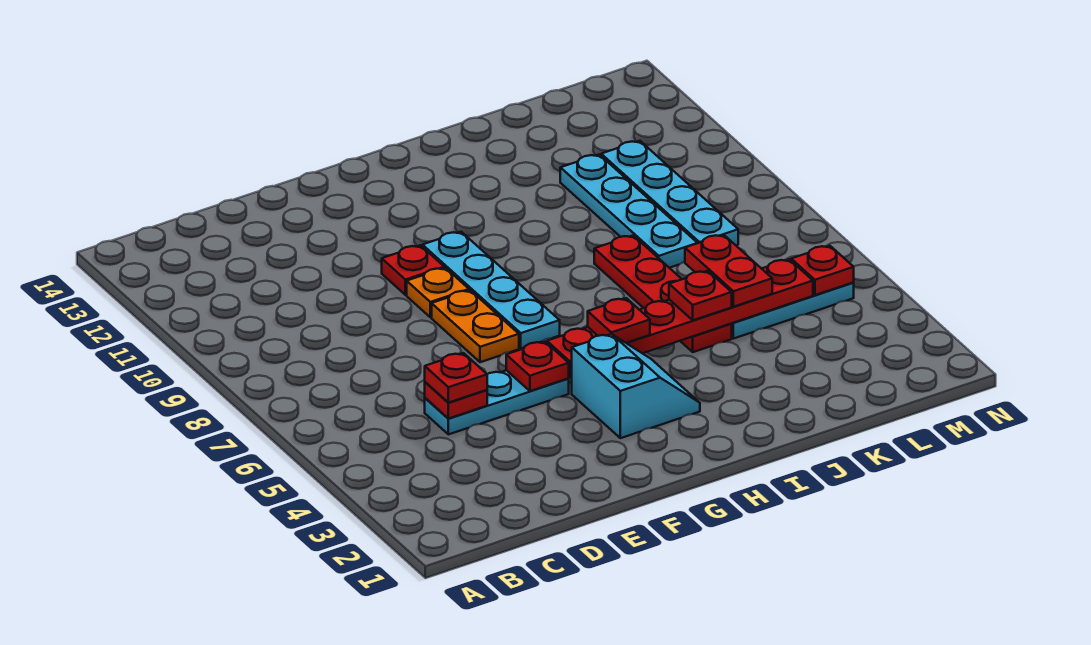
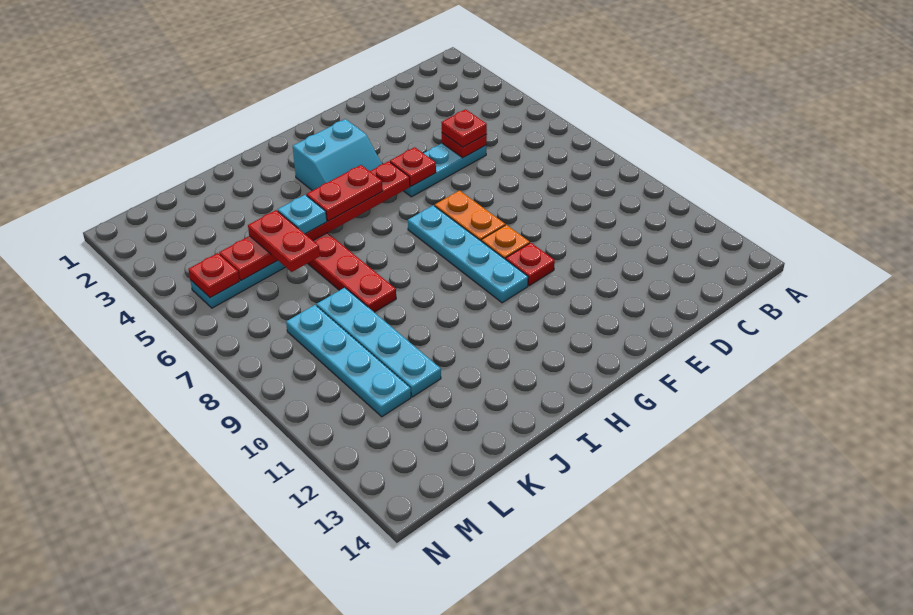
cyan slope G3:H4 level 1 top G -> cyan slope G3:H4 level 1 top 3
red plate H5 level 3 -> red plate H5:I5 level 3
red plate J5 level 3 -> cyan plate J5 level 3

